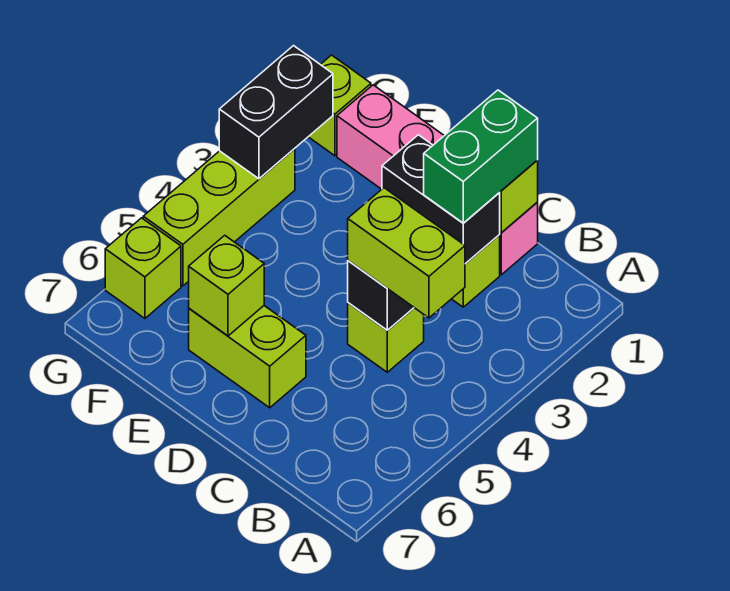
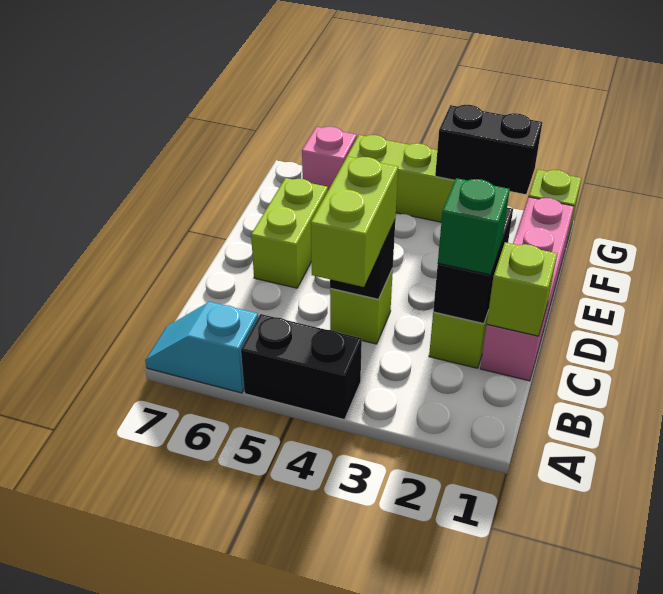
none -> black brick A4:A5 level 1
none -> cyan slope A6:A7 level 1 top 6
green brick C1:C2 level 3 -> green brick C2 level 3
lime brick E6 level 2 -> none
lime brick G6 level 1 -> pink brick G6 level 1

